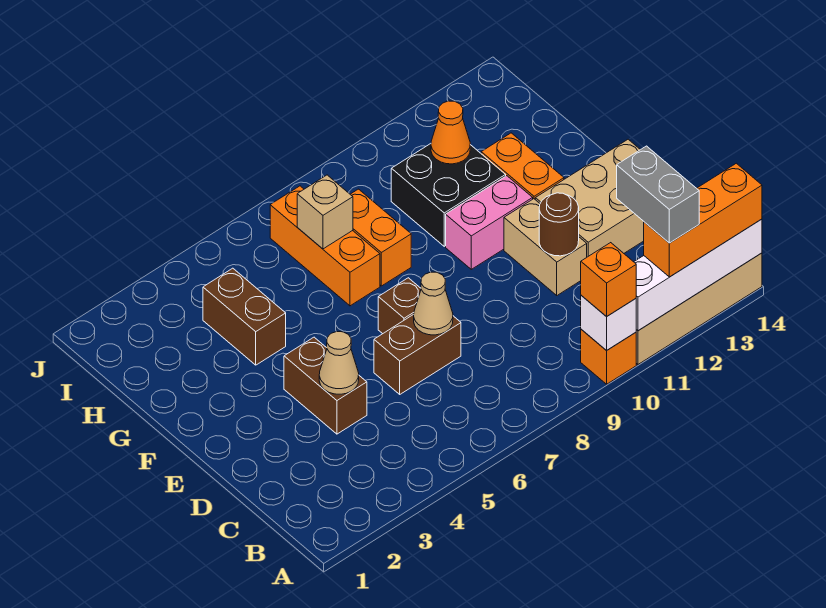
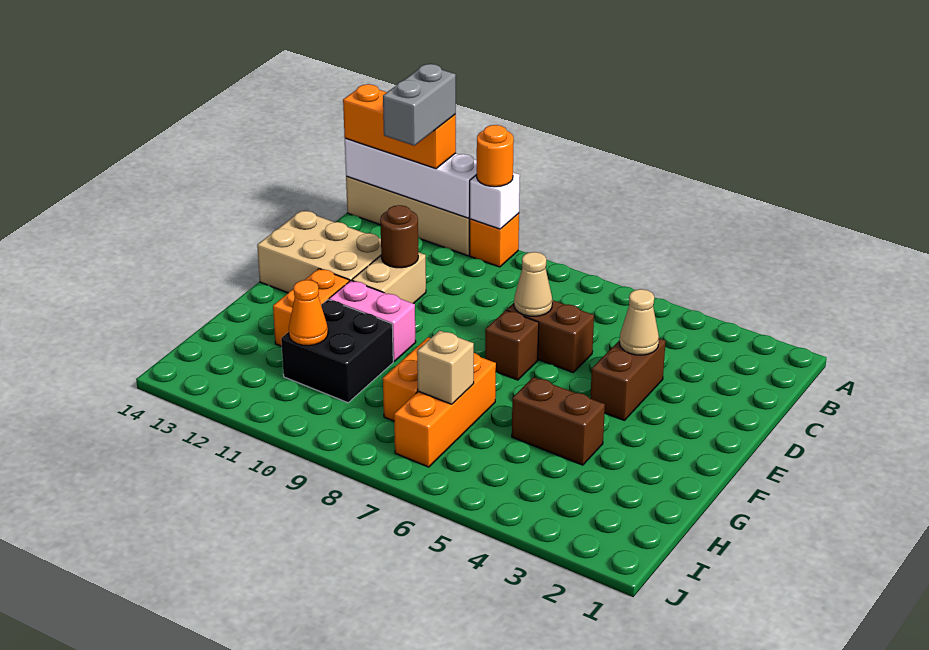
orange brick A10 level 3 -> orange round brick A10 level 3
brown brick G4:H4 level 1 -> brown brick G4:G5 level 1

